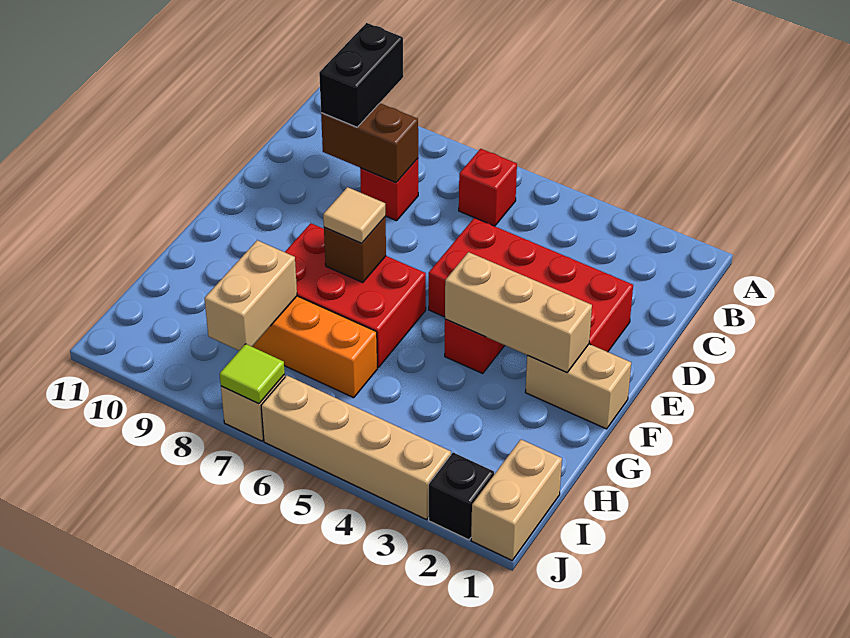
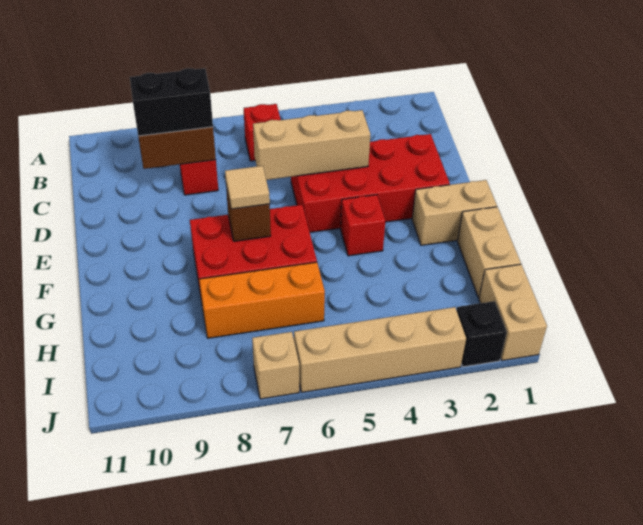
black brick B9:C9 level 3 -> black brick C8:C9 level 3
tan brick F2:F4 level 2 -> tan brick D4:D6 level 2
tan brick H8:I8 level 2 -> tan brick G1:H1 level 1
lime tile J7 level 2 -> none

